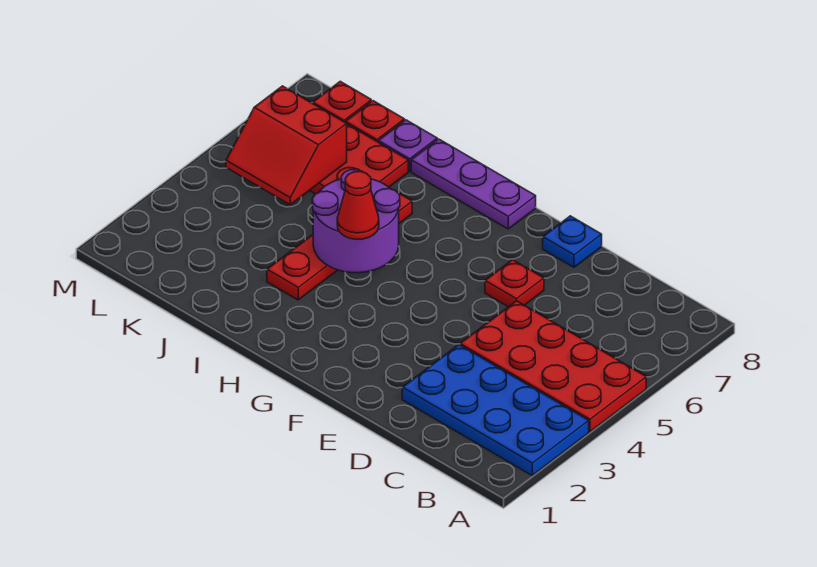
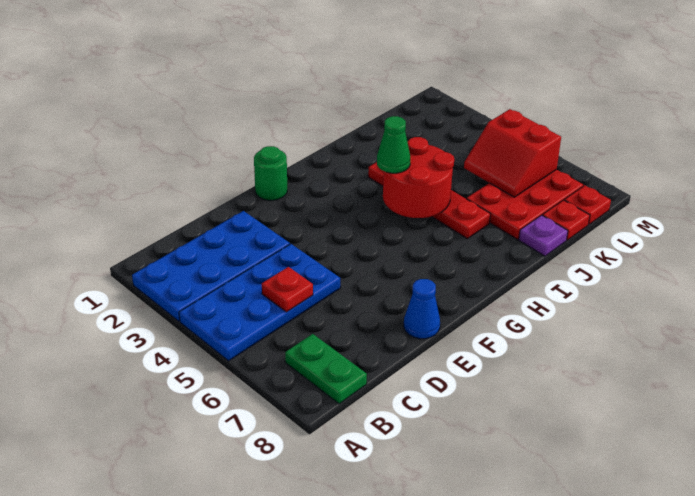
red plate A4:D5 level 1 -> blue plate A4:D5 level 1
none -> green plate B7:B8 level 1
red plate E6 level 1 -> red plate C5 level 2
blue plate E8 level 1 -> blue cone E8 level 1
none -> green round brick F1 level 1
purple plate G8:I8 level 1 -> none
purple round brick H4:I5 level 2 -> red round brick H4:I5 level 2
red cone H4 level 3 -> green cone H4 level 3
red slope K5:L6 level 2 top 6 -> red slope K5:L6 level 2 top L

